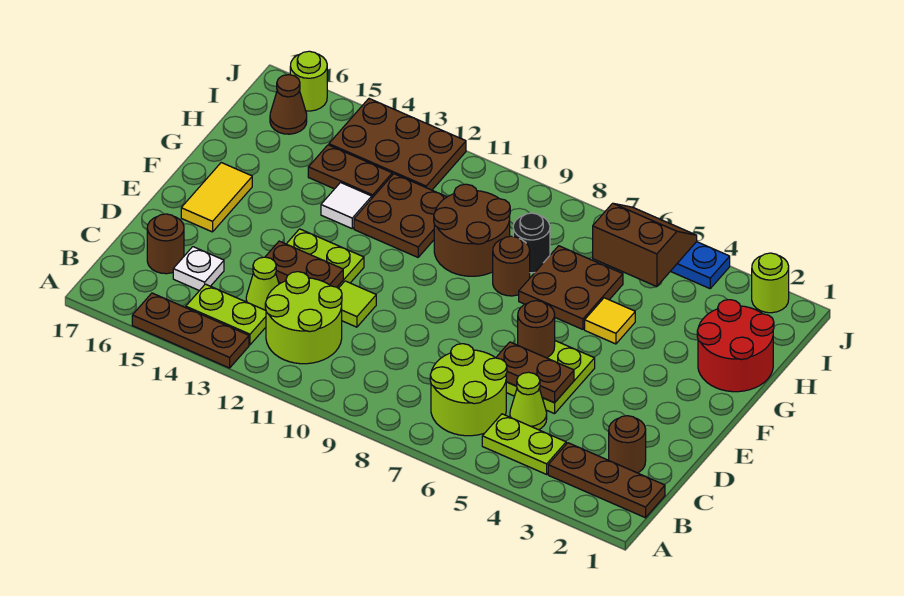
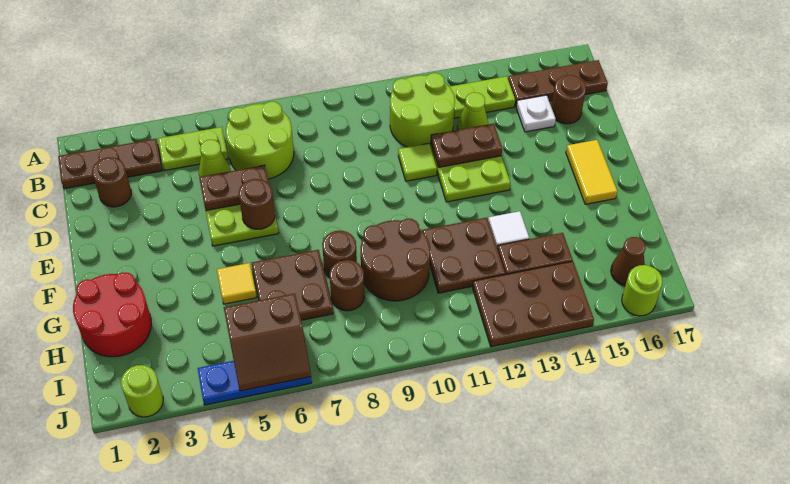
brown plate A13:A15 level 1 -> brown plate B15:B17 level 1
black round brick H8 level 1 -> brown round brick H8 level 1

